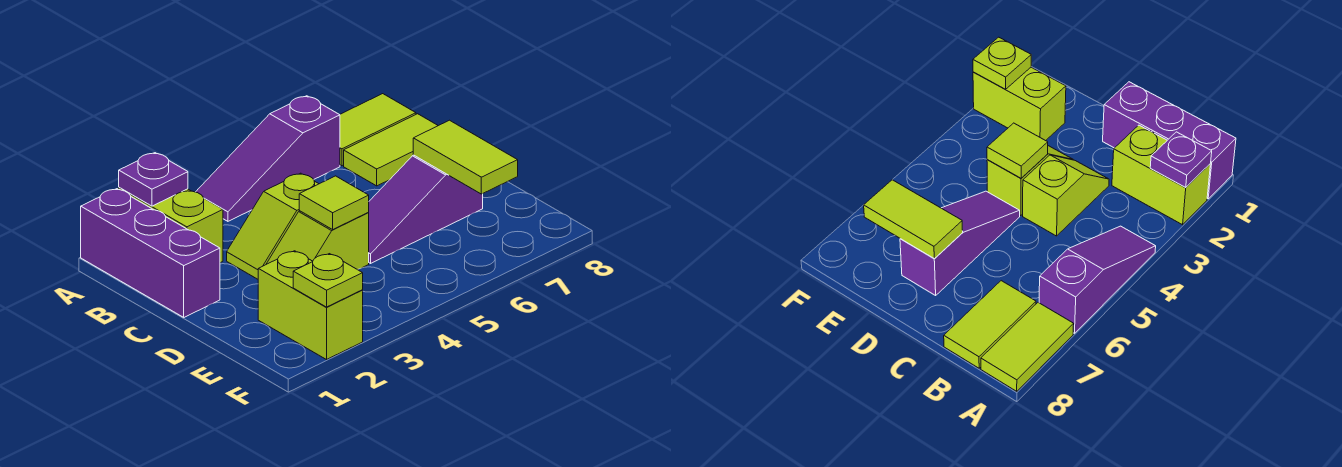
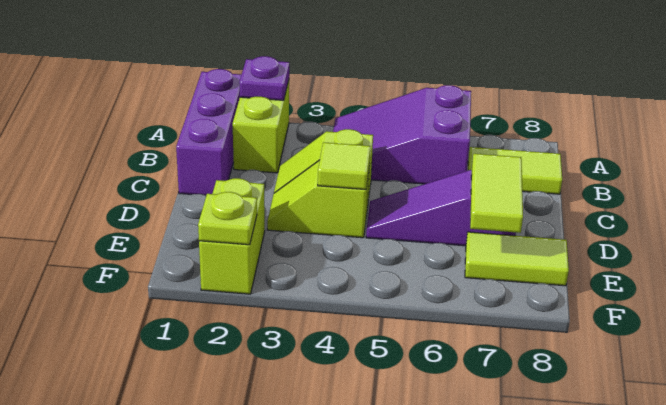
purple slope A4:A6 level 1 top 6 -> purple slope A4:B6 level 1 top 6
lime tile A7:A8 level 1 -> lime tile E7:E8 level 1

